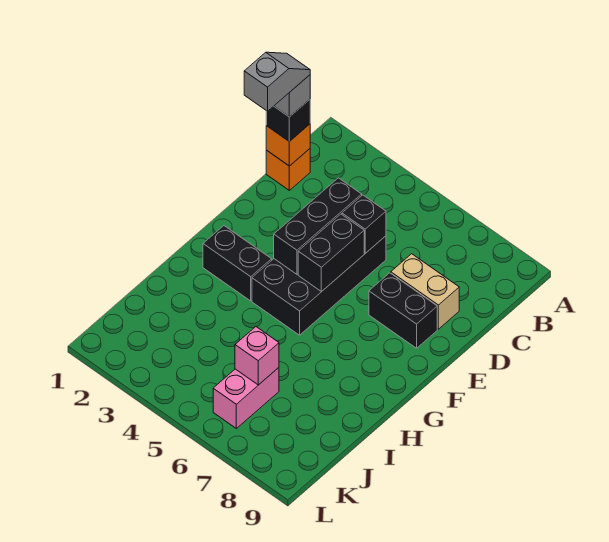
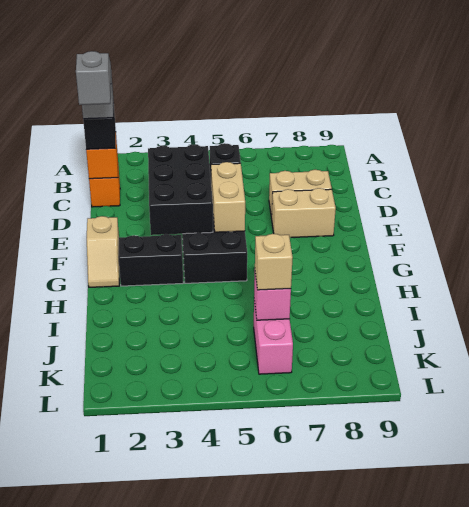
black brick D4:F4 level 2 -> black brick D3:F4 level 2
black brick E5:F5 level 2 -> tan brick E5:F5 level 2
black brick E7:E8 level 1 -> tan brick E7:E8 level 1
none -> tan slope F1:G1 level 1 top F
none -> tan brick J6 level 3

